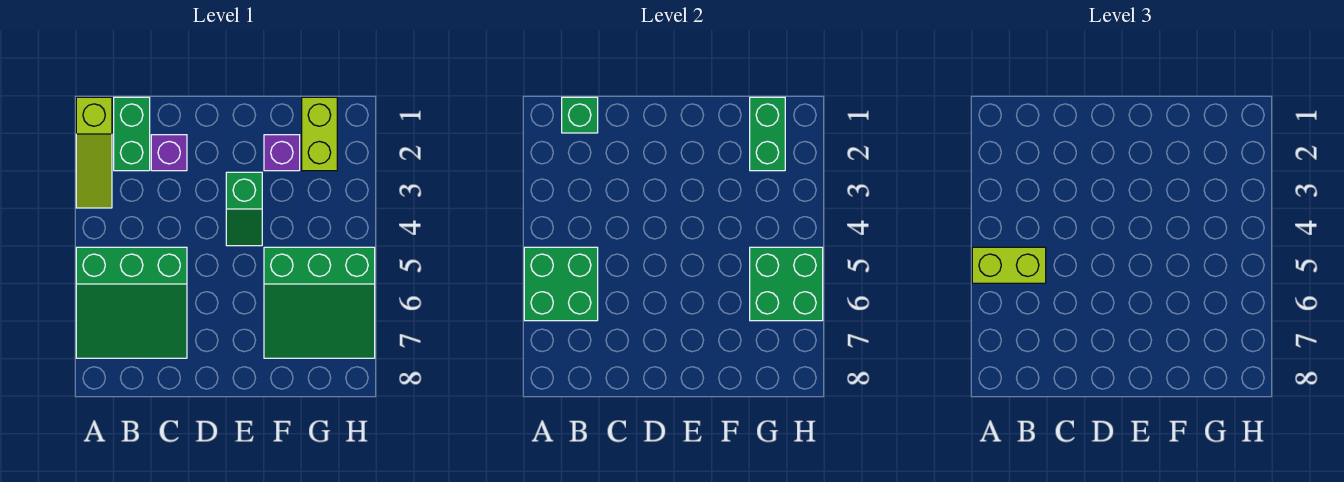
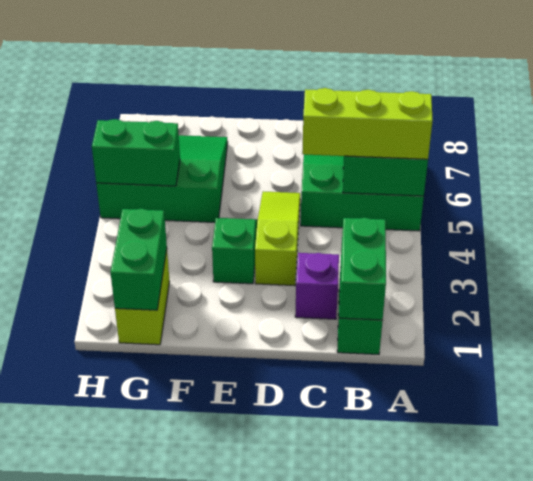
lime slope A1:A3 level 1 top 1 -> lime slope D3:D5 level 1 top 3
lime brick A5:B5 level 3 -> lime brick A5:C5 level 3
green brick B1 level 2 -> green brick B1:B2 level 2
purple brick F2 level 1 -> none
green brick G5:H6 level 2 -> green brick G5:H5 level 2

